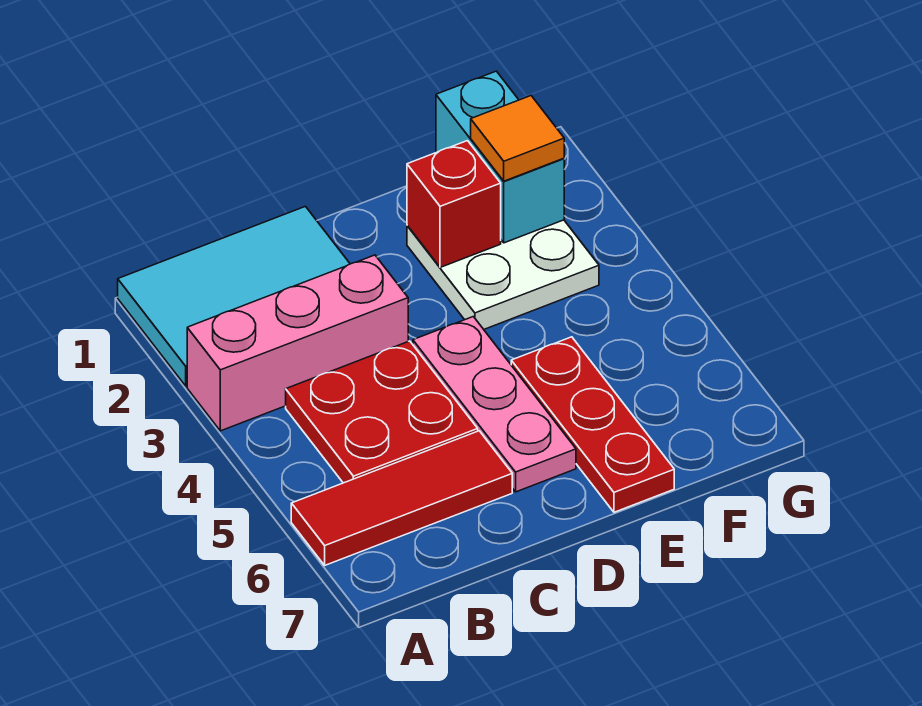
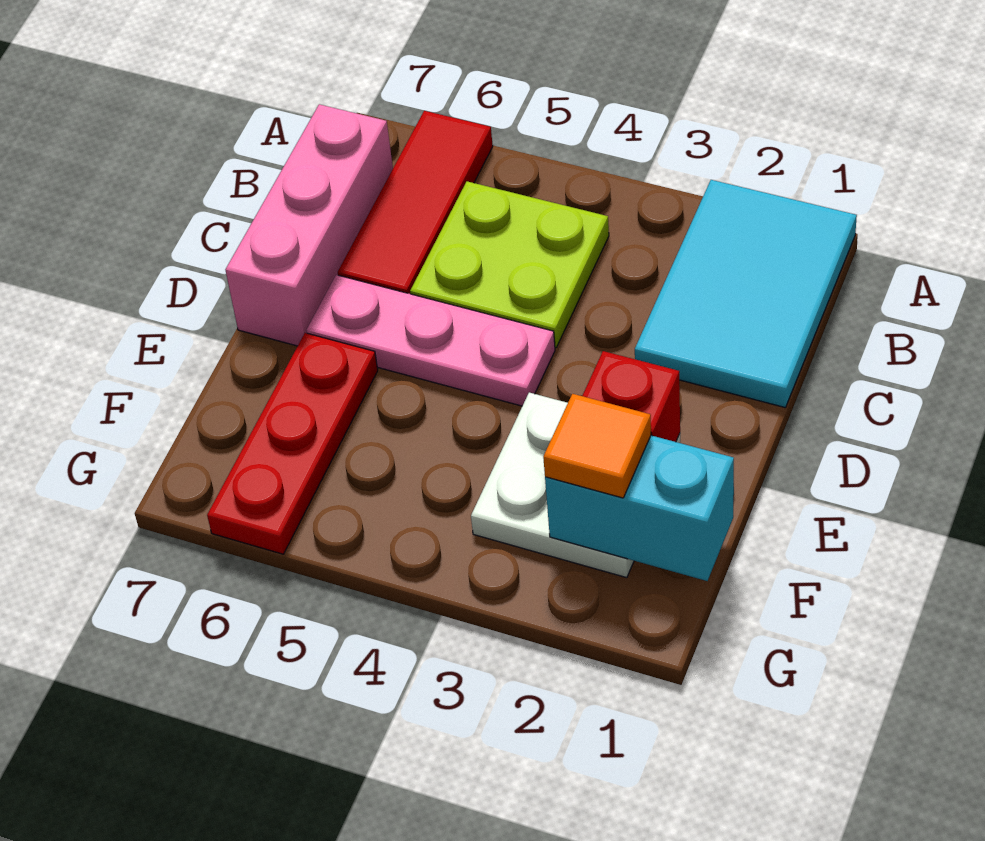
pink brick A3:C3 level 1 -> pink brick B7:D7 level 1
red plate B4:C5 level 1 -> lime plate B4:C5 level 1
red plate E5:E7 level 1 -> red plate E6:G6 level 1

